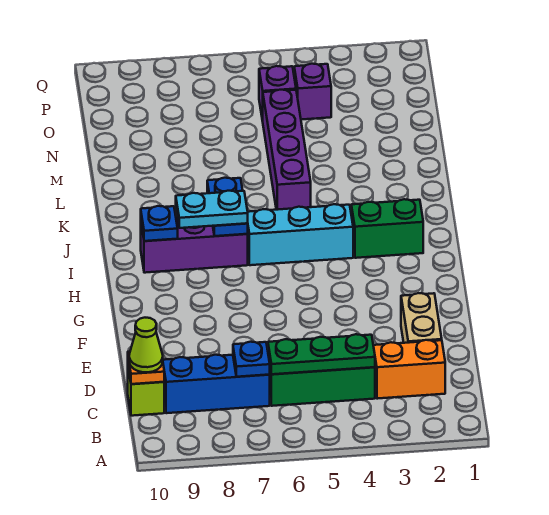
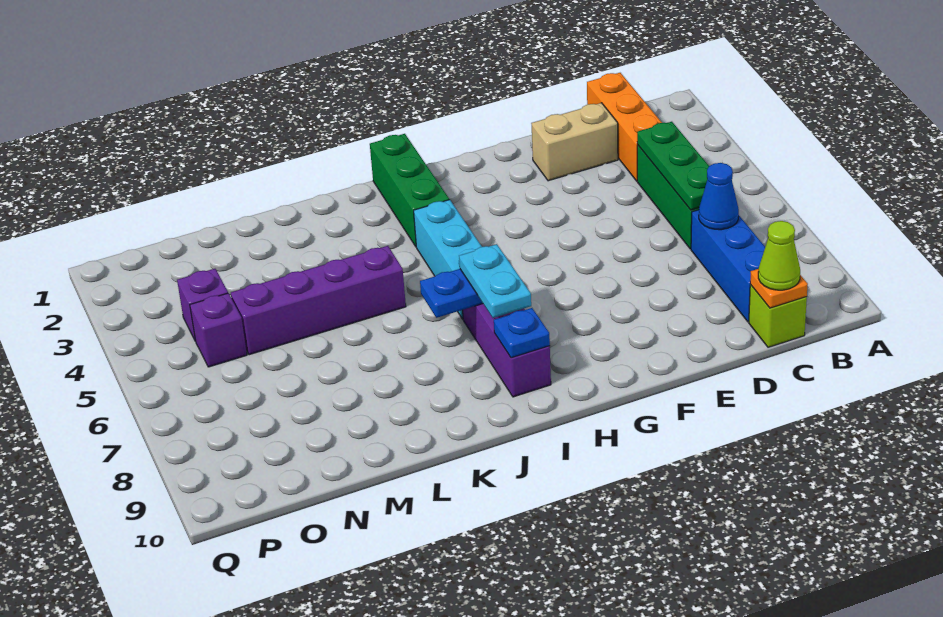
orange brick C2:C3 level 1 -> orange brick C1:C3 level 1
blue plate C7 level 2 -> blue cone C7 level 2
green brick I2:I3 level 1 -> green brick I1:I3 level 1

